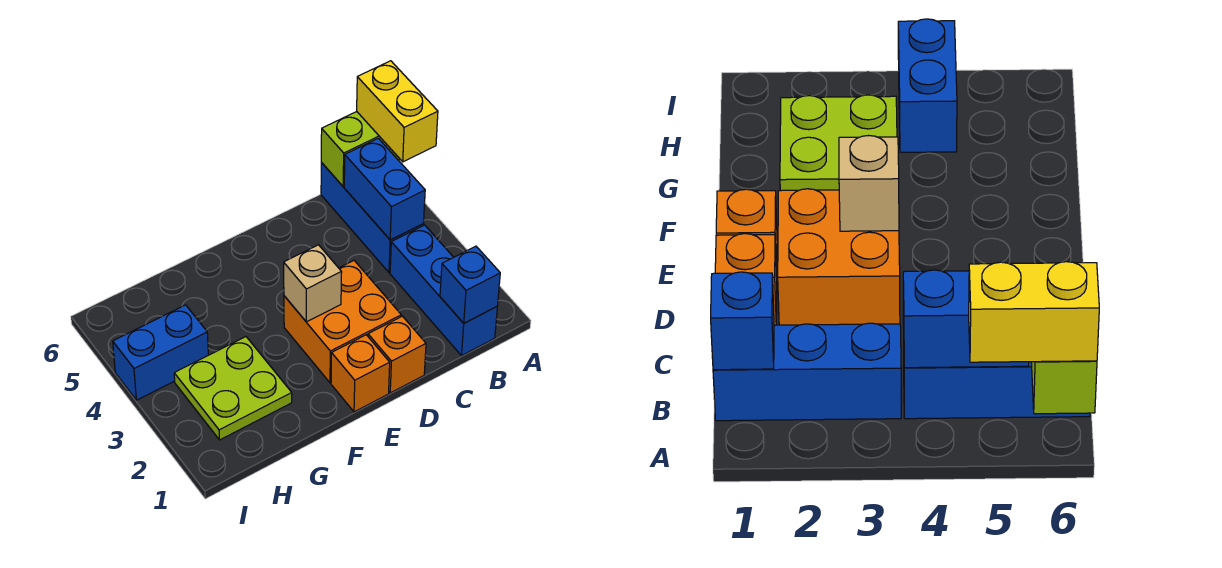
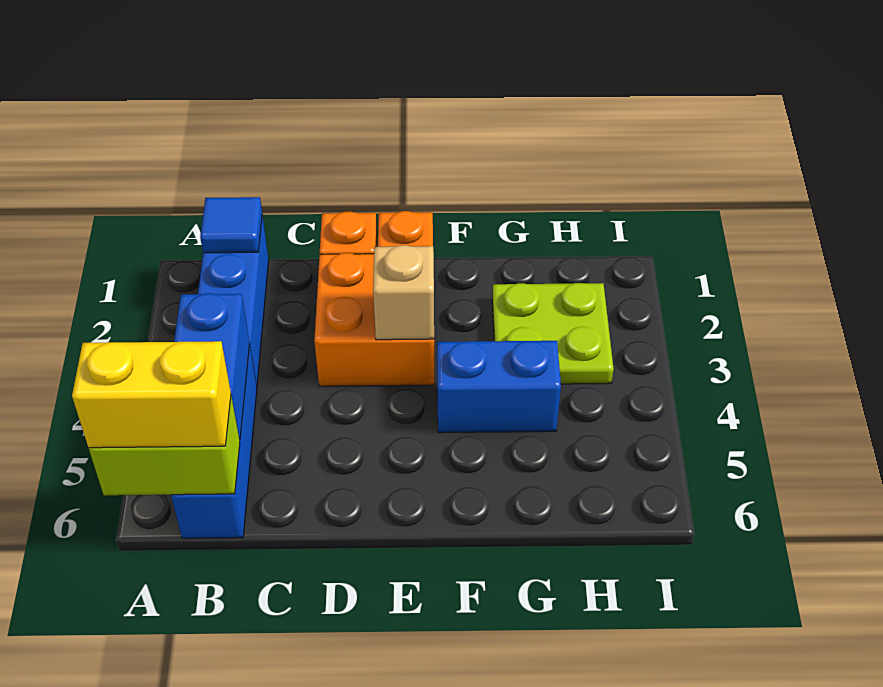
yellow brick A5:A6 level 3 -> yellow brick A6:B6 level 3
blue brick B1 level 2 -> blue tile B1 level 2
blue brick H4:I4 level 1 -> blue brick F4:G4 level 1

